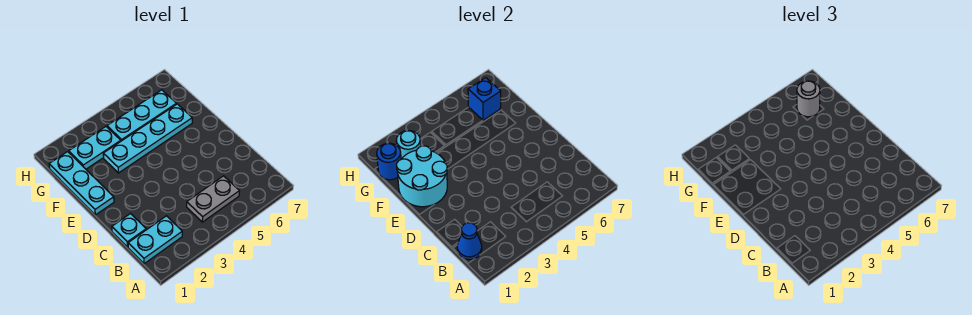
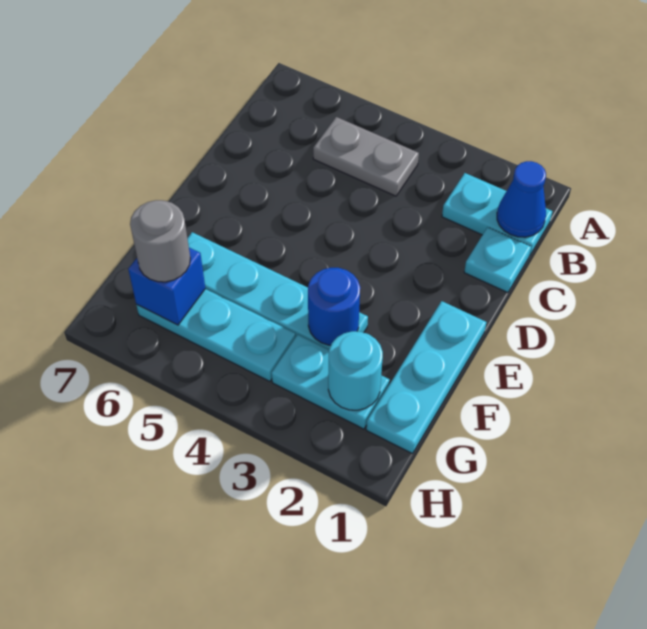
cyan round brick E1:F2 level 2 -> none
blue round brick G1 level 2 -> blue round brick F3 level 2

